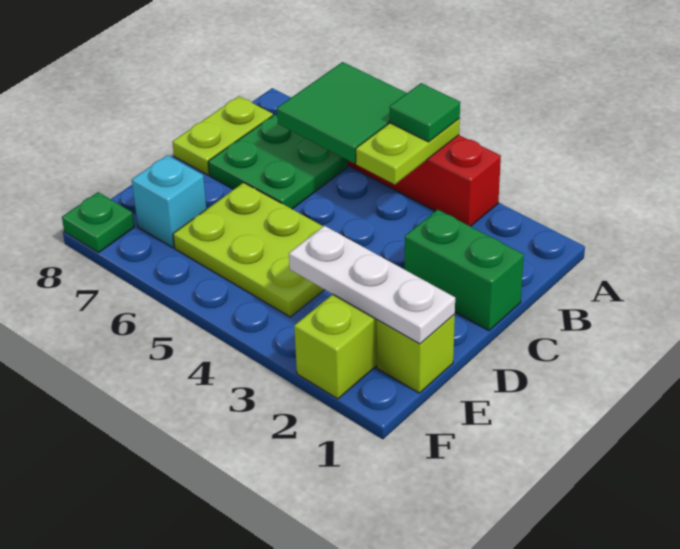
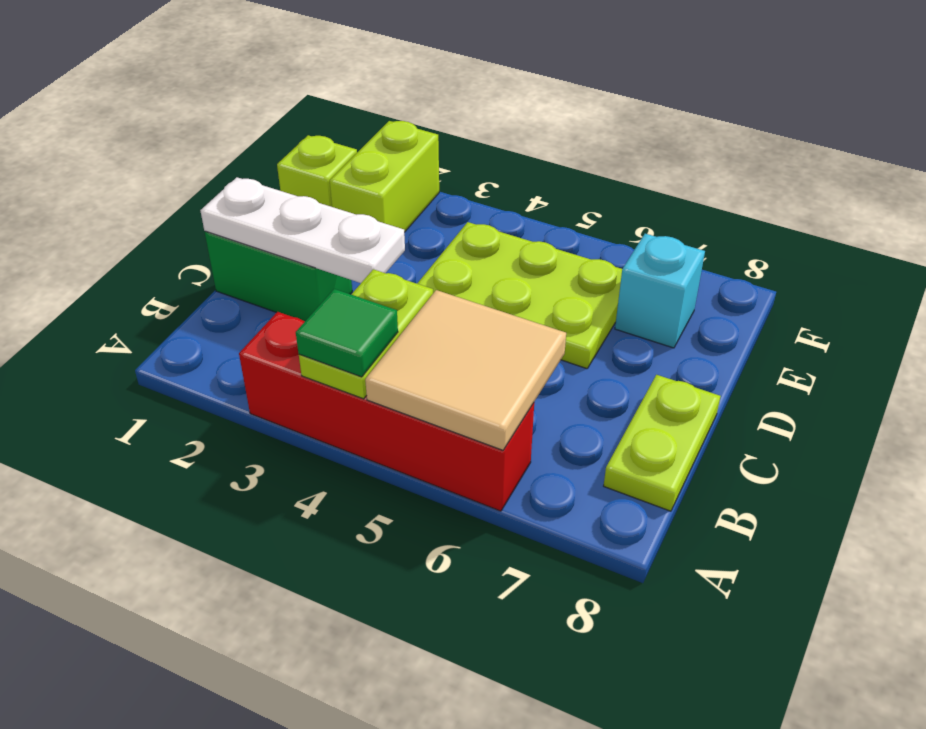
green tile A5:B6 level 2 -> tan tile A5:B6 level 2
green plate B6:C7 level 1 -> none
white plate E1:E3 level 2 -> white plate C1:C3 level 2
green plate F8 level 1 -> none

